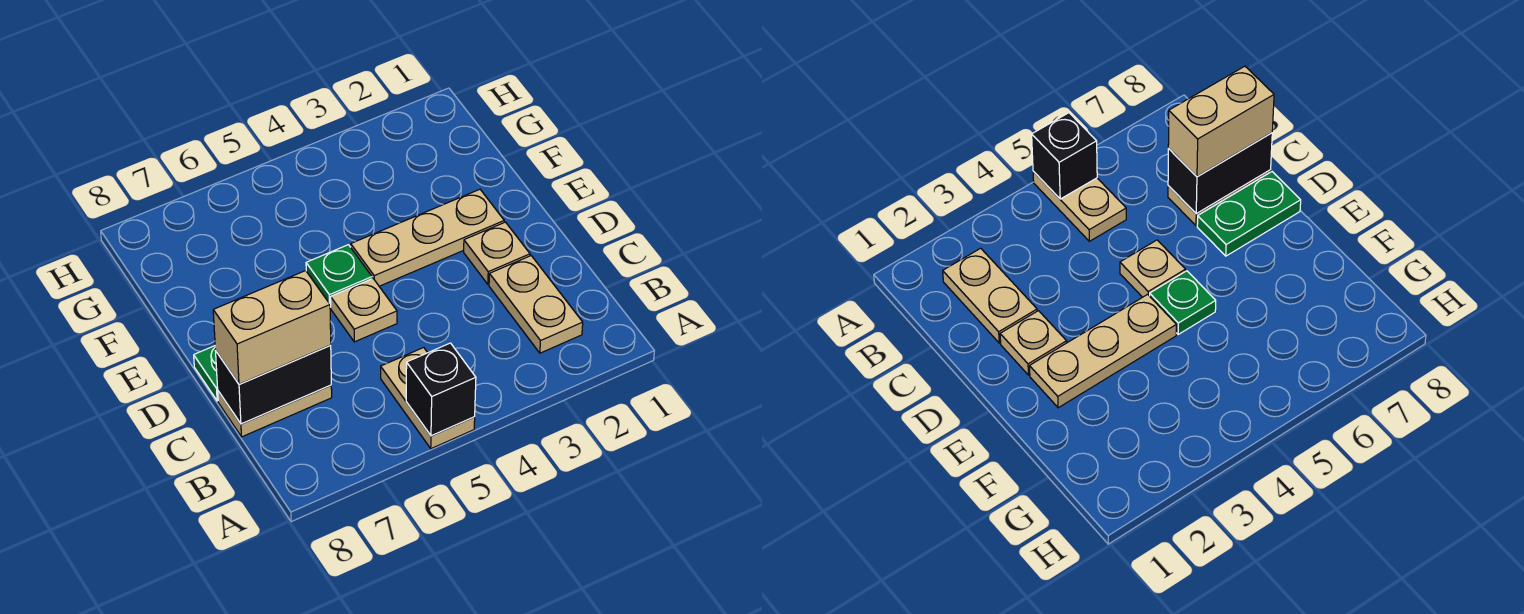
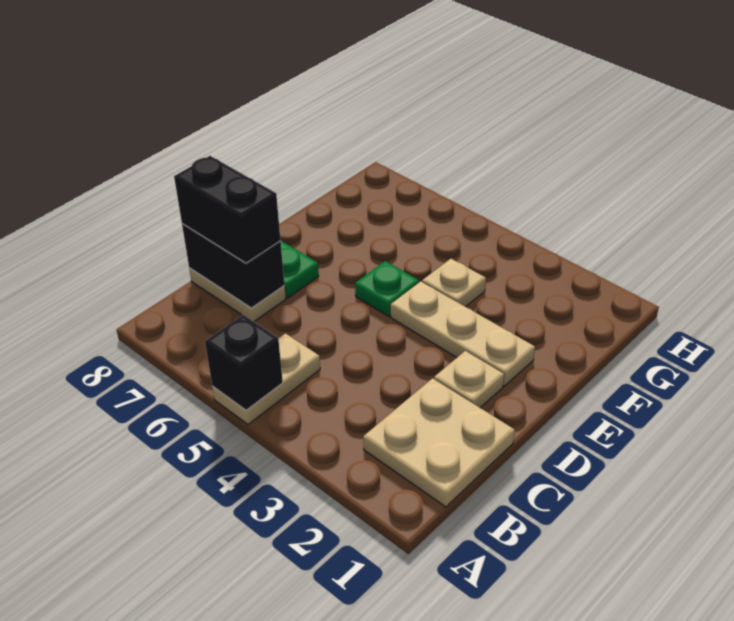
tan plate B2:C2 level 1 -> tan plate B1:C2 level 1
tan brick C7:C8 level 3 -> black brick C7:C8 level 3
tan plate D5 level 1 -> tan plate F4 level 1

